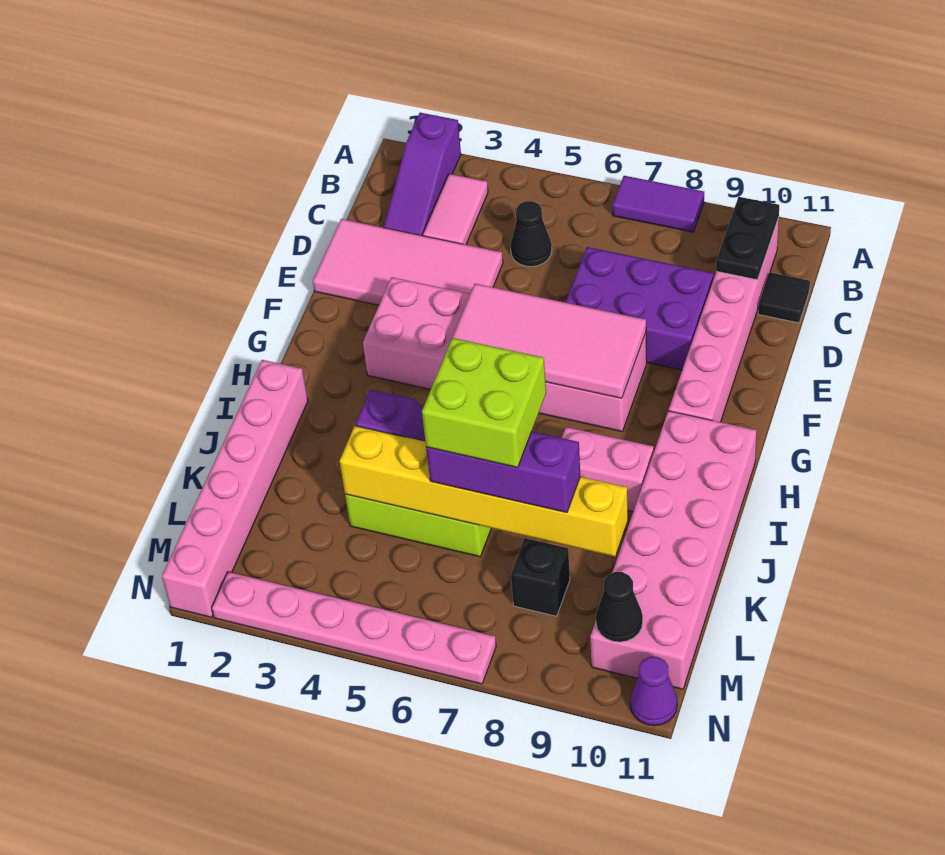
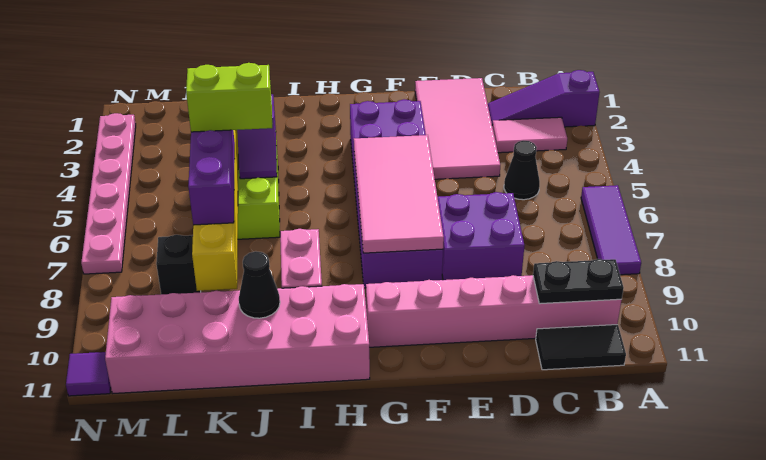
purple tile A7:A8 level 1 -> purple tile A6:A8 level 1
black tile C11 level 1 -> black tile B11:C11 level 1
purple brick D7:E9 level 1 -> purple brick D7:E8 level 1
pink brick F3:G8 level 1 -> purple brick F3:G8 level 1
pink brick I1:N1 level 1 -> none
lime brick J6:K7 level 4 -> lime brick J6:K6 level 4
black cone M10 level 2 -> black cone J10 level 2
purple cone N11 level 1 -> purple tile N11 level 1

